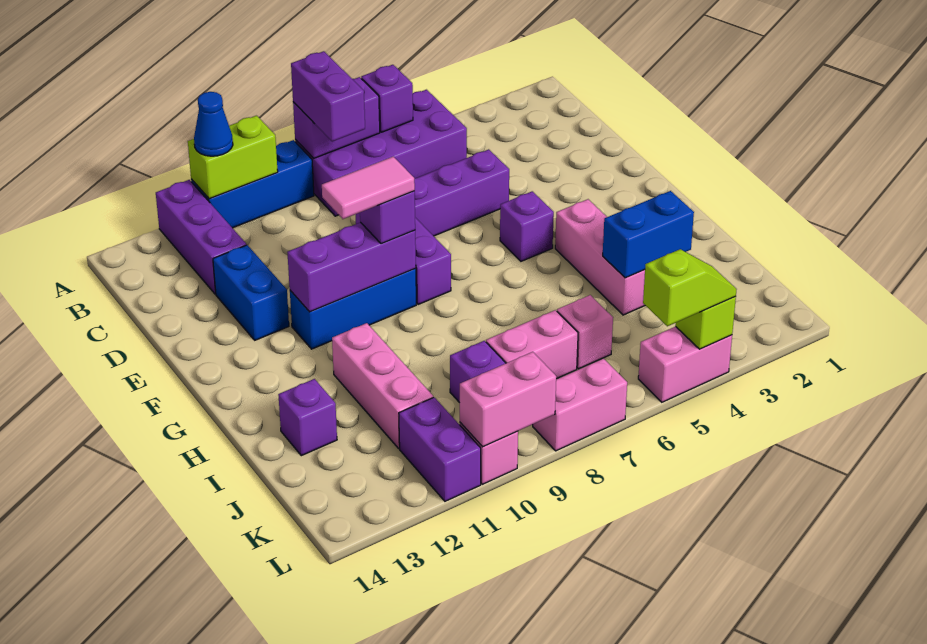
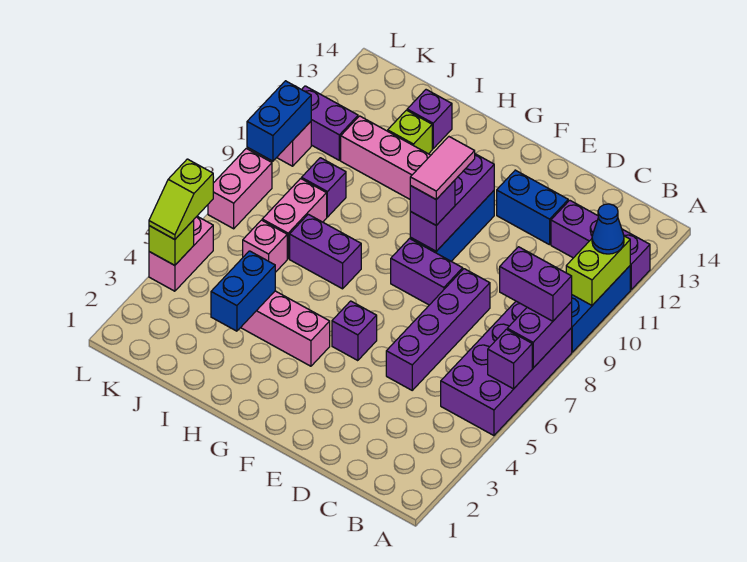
none -> purple brick H7:I7 level 1
none -> lime brick I12 level 1
pink brick L9:L10 level 2 -> blue brick L9:L10 level 2

